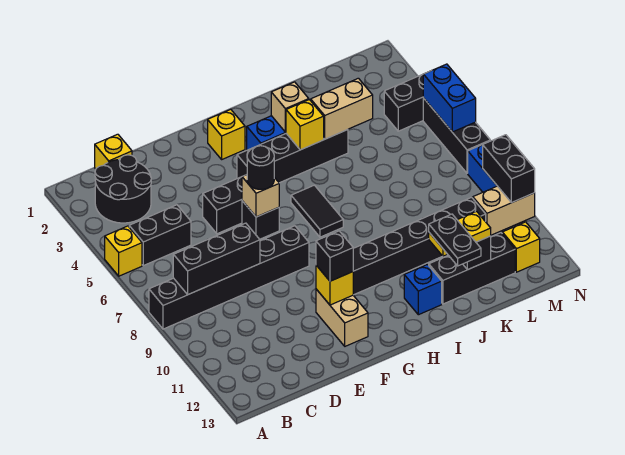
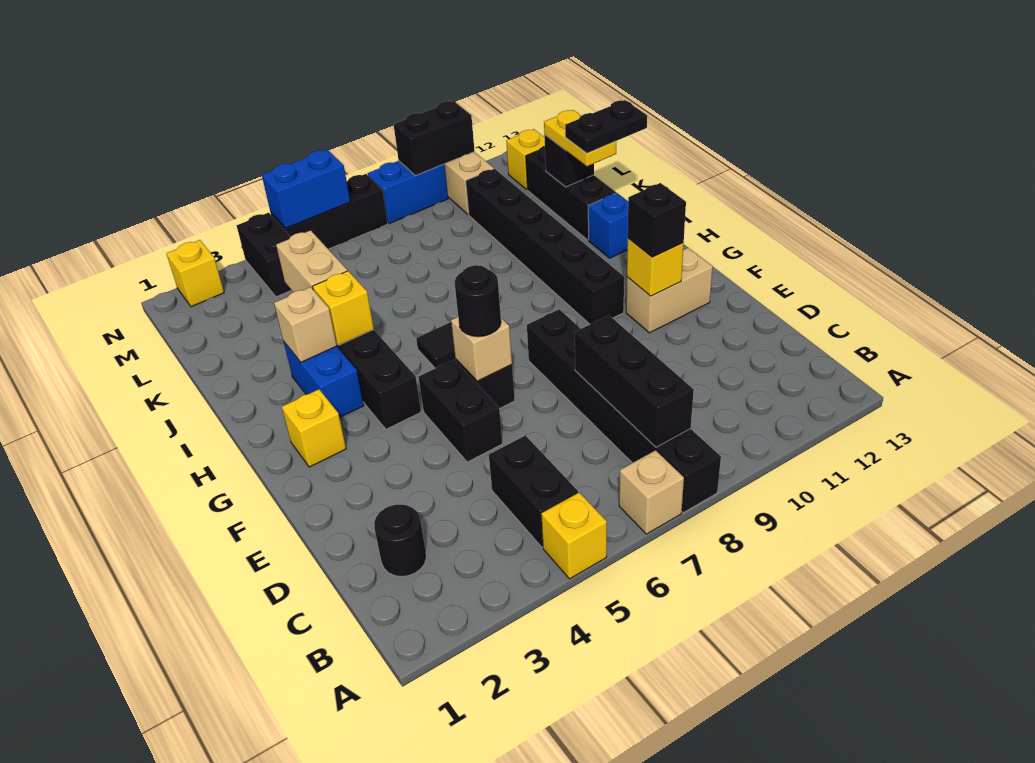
none -> tan brick A7 level 1
black round brick B2:C3 level 1 -> black round brick C2 level 1
yellow brick C1 level 1 -> yellow brick N2 level 1

